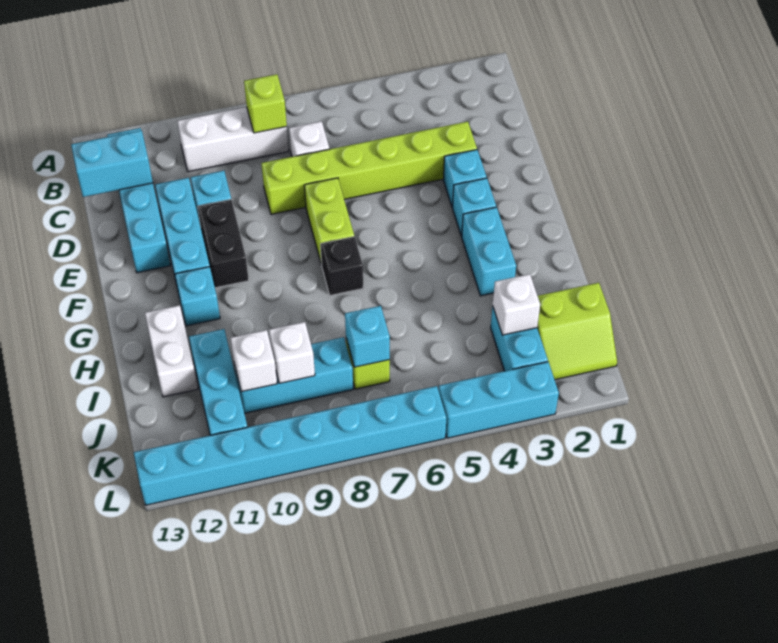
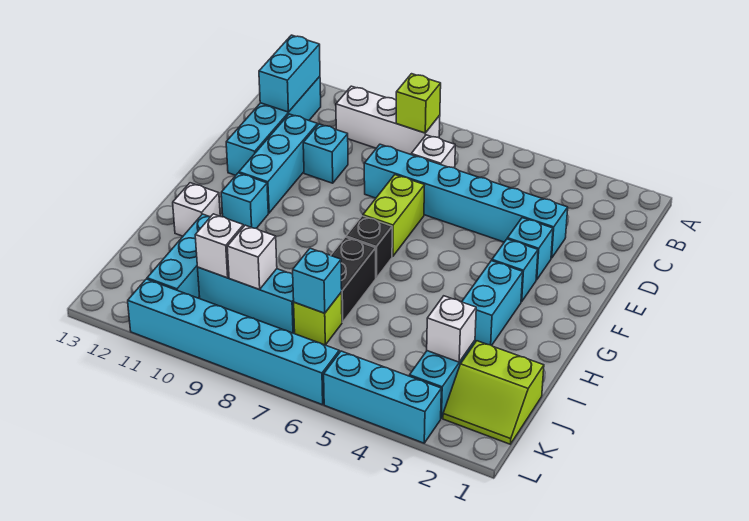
cyan brick C12:C13 level 2 -> cyan brick B12:C12 level 2
lime brick D3:D8 level 1 -> cyan brick D3:D8 level 1
black brick E10:F10 level 1 -> black brick H7:I7 level 1
white brick H12:I12 level 1 -> white brick H12 level 1
cyan brick L6:L13 level 1 -> cyan brick L6:L11 level 1

